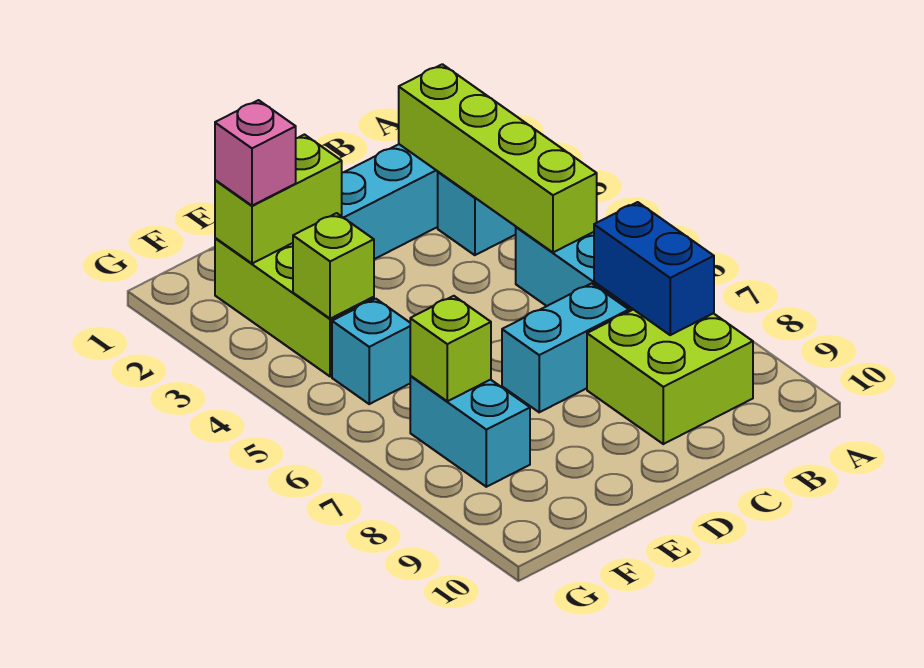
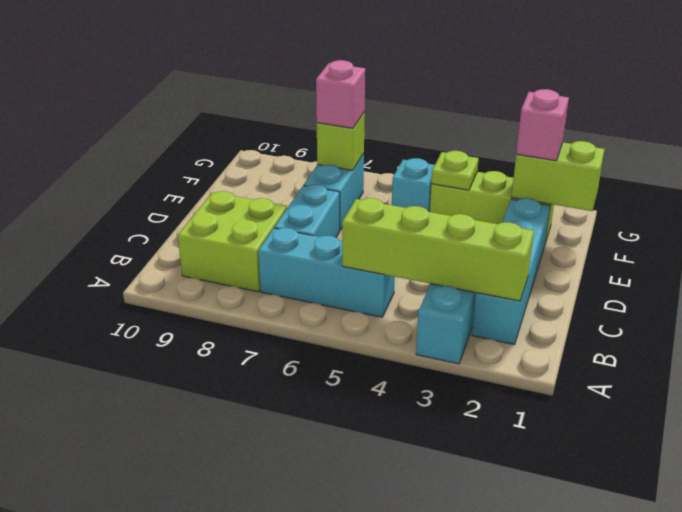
blue brick B7:B8 level 2 -> none
lime brick E2:F2 level 2 -> lime brick F1:F2 level 2
lime brick F4 level 2 -> lime plate F4 level 2
cyan brick F7:F8 level 1 -> cyan brick E7:F7 level 1
none -> pink brick F7 level 3

